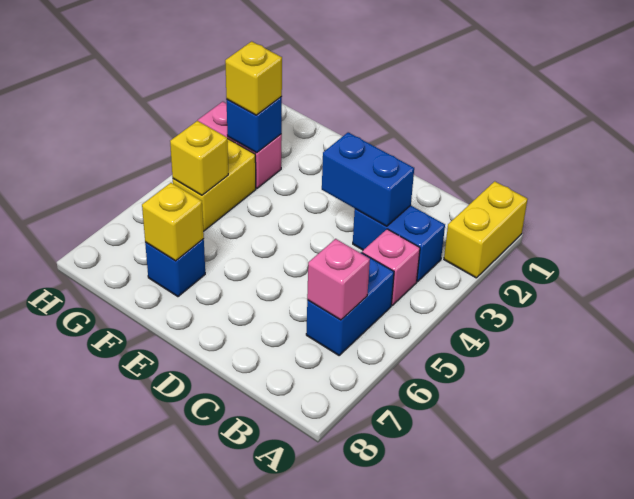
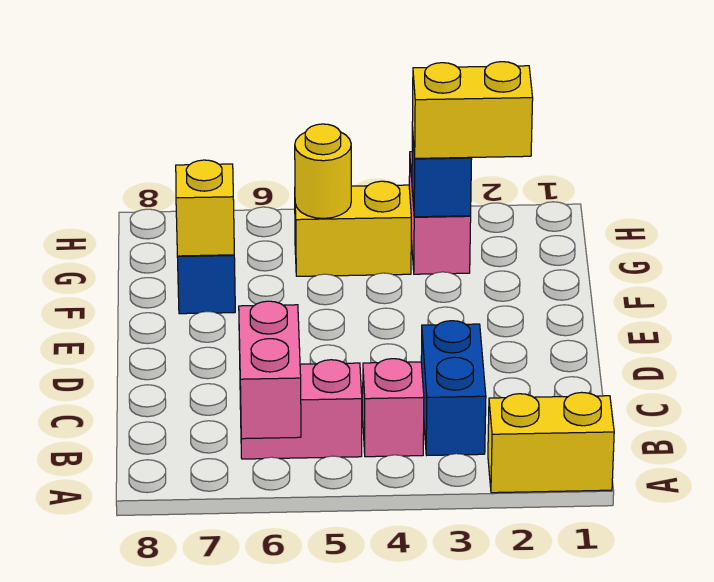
blue brick B5:B6 level 1 -> pink brick B5:B6 level 1
pink brick B6 level 2 -> pink brick A6:B6 level 2
blue brick C3:D3 level 2 -> none
yellow brick G3 level 3 -> yellow brick G2:G3 level 3
yellow brick G5 level 2 -> yellow round brick G5 level 2

